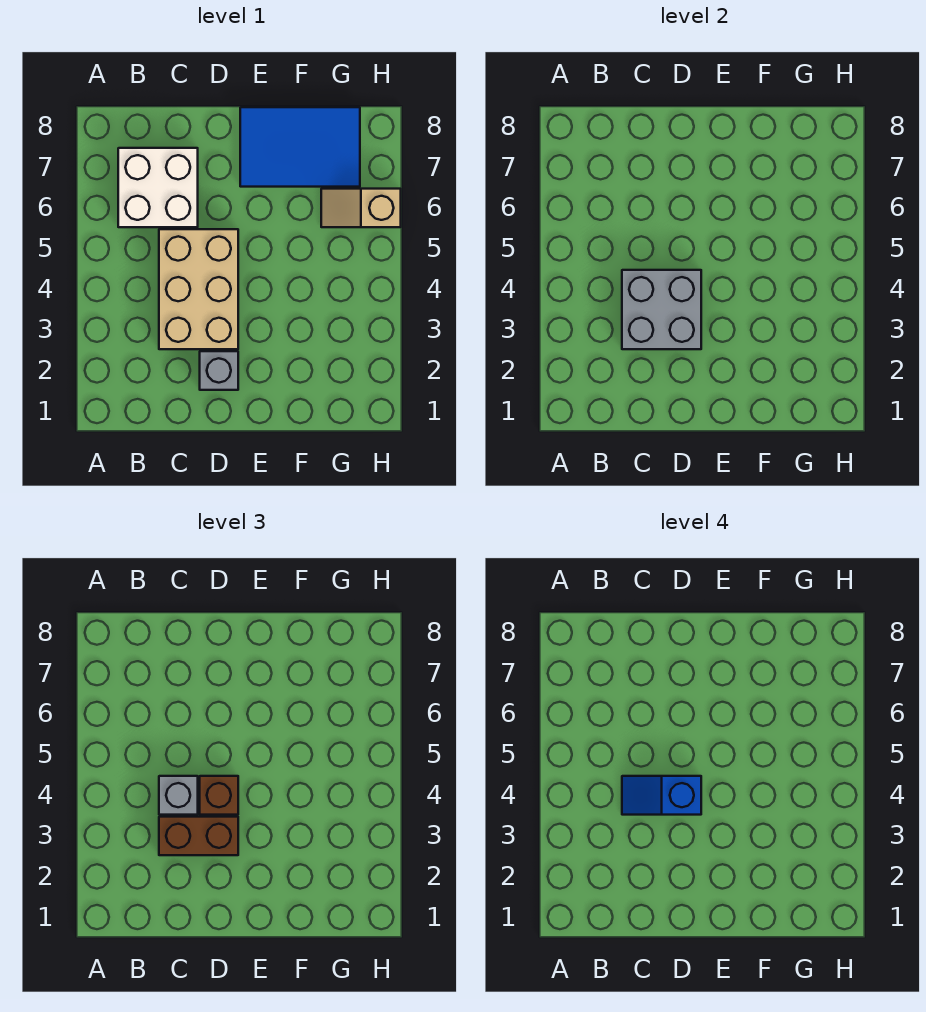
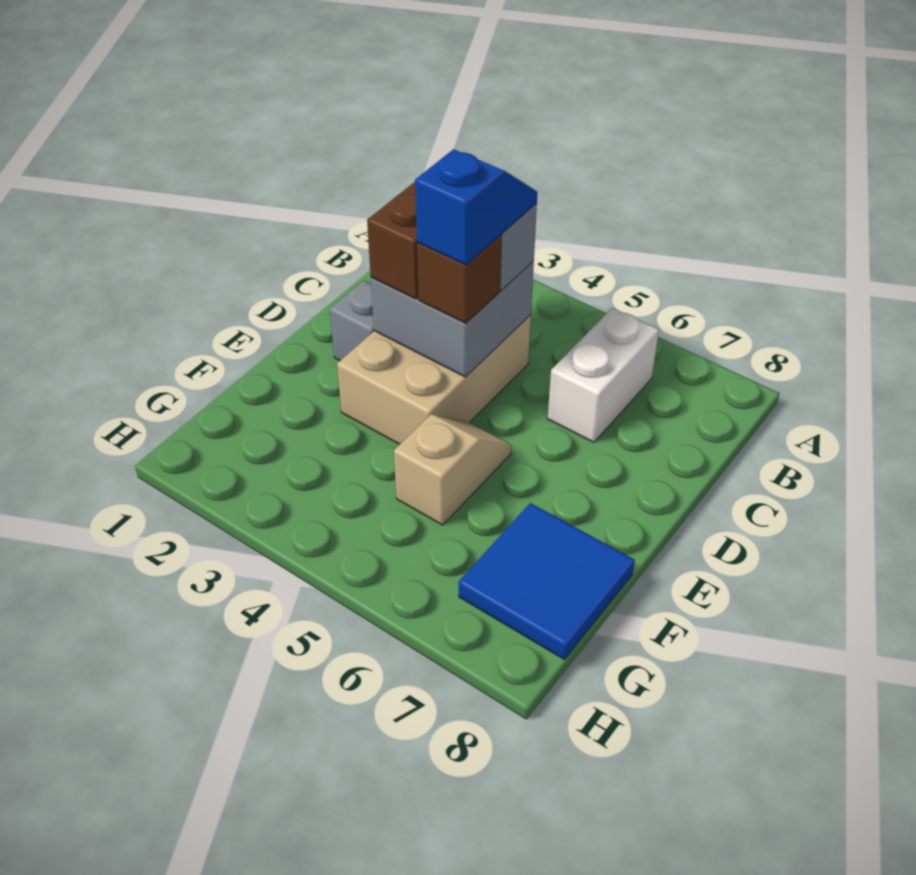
white brick B6:C7 level 1 -> white brick B6:C6 level 1
tan brick C3:D5 level 1 -> tan brick C3:E4 level 1
blue tile E7:G8 level 1 -> blue tile F7:G8 level 1
tan slope G6:H6 level 1 top H -> tan slope E5:F5 level 1 top F

